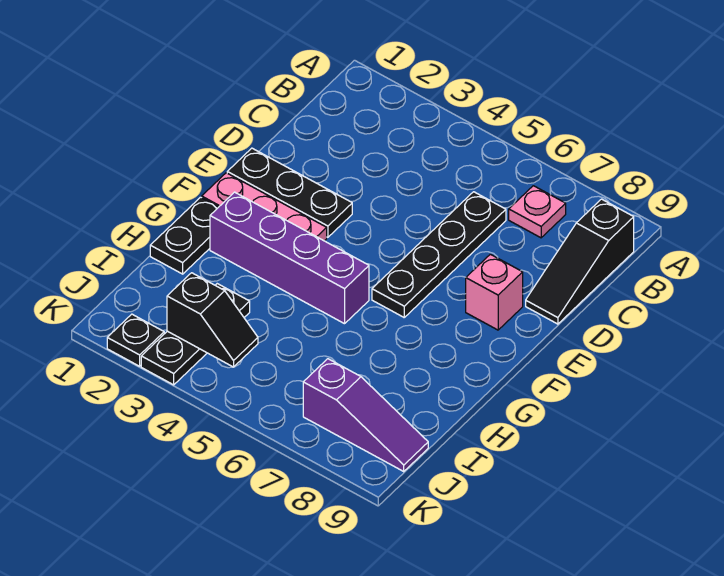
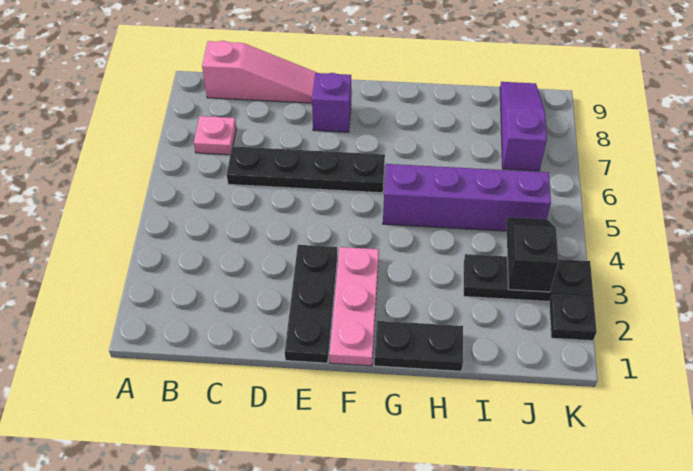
black slope B9:D9 level 1 top B -> pink slope B9:D9 level 1 top B
pink brick E8 level 1 -> purple brick E8 level 1
purple brick G2:G5 level 1 -> purple brick G5:J5 level 1

